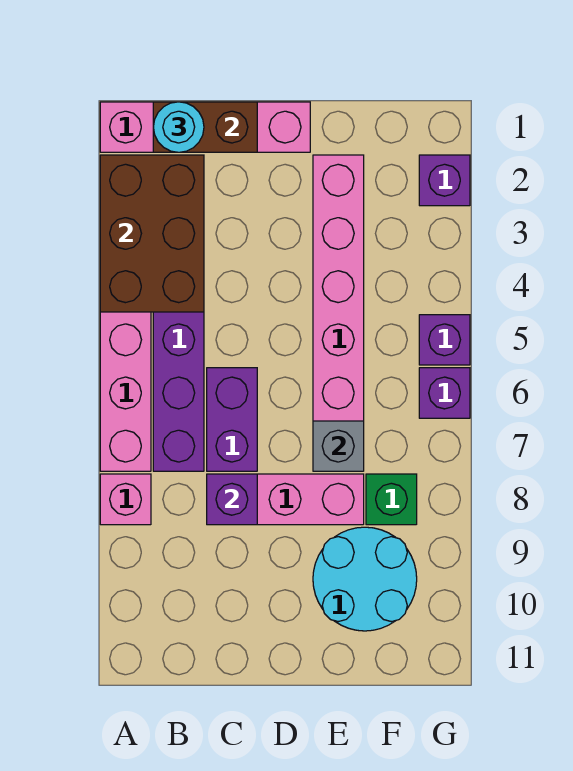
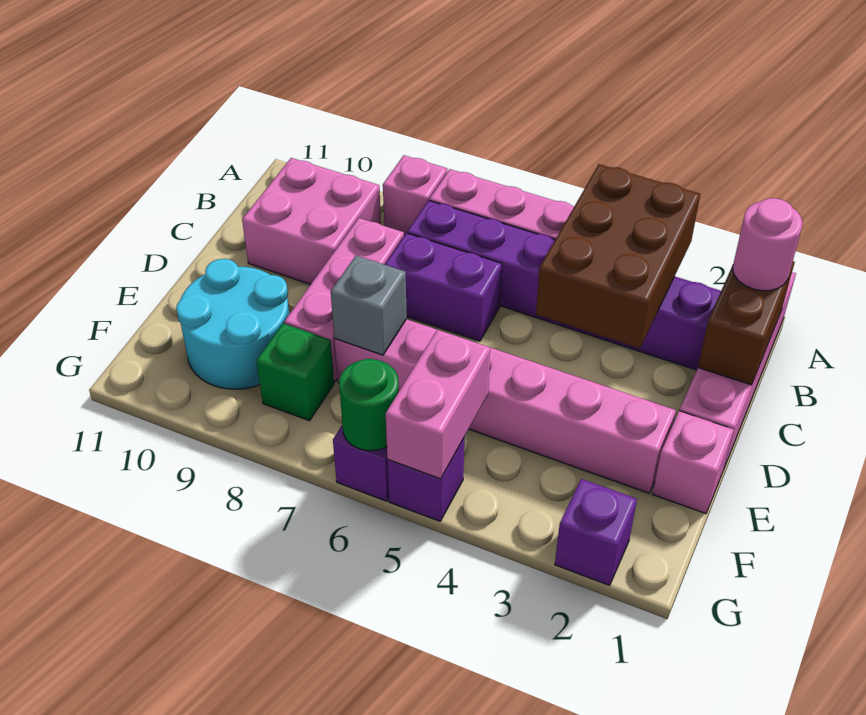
brown brick A2:B4 level 2 -> brown brick A3:C4 level 2
cyan round brick B1 level 3 -> pink round brick B1 level 3
none -> pink brick B9:C10 level 1
purple brick C8 level 2 -> none
none -> pink brick E1 level 1
none -> pink brick F5:G5 level 2
none -> green round brick G6 level 2

